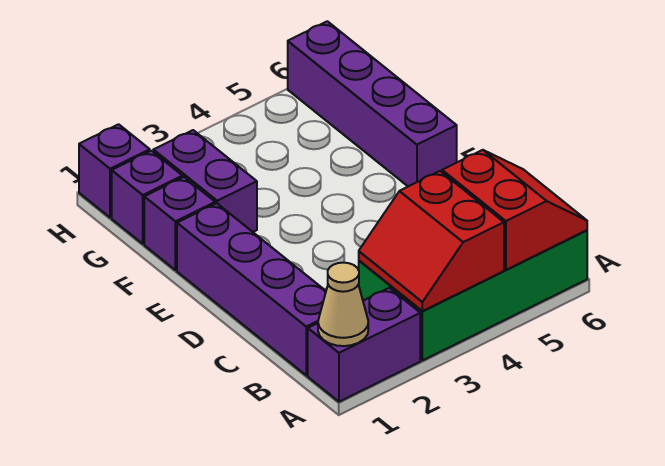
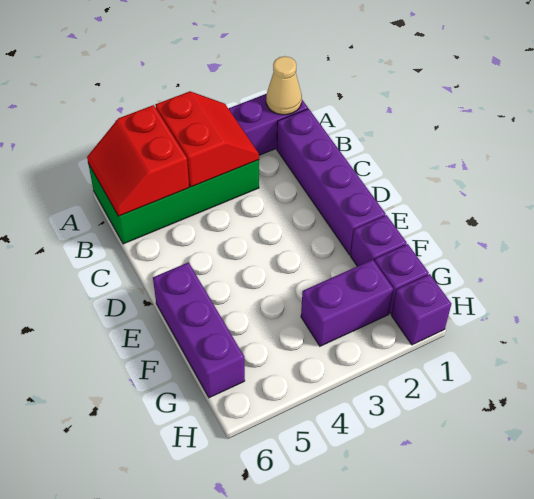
purple brick E6:H6 level 1 -> purple brick E6:G6 level 1
purple brick F2:G2 level 1 -> purple brick G2:G3 level 1

